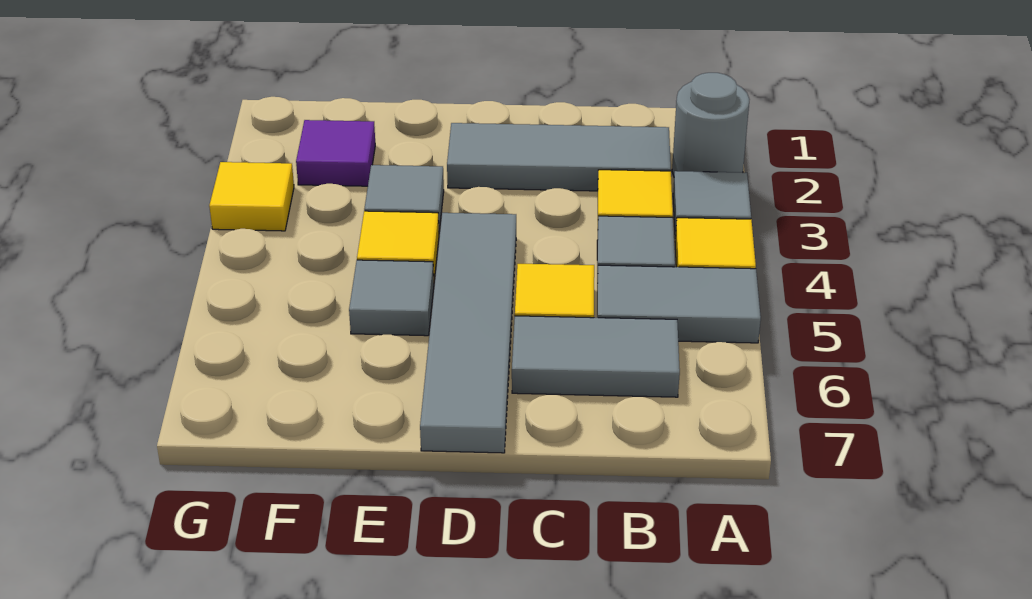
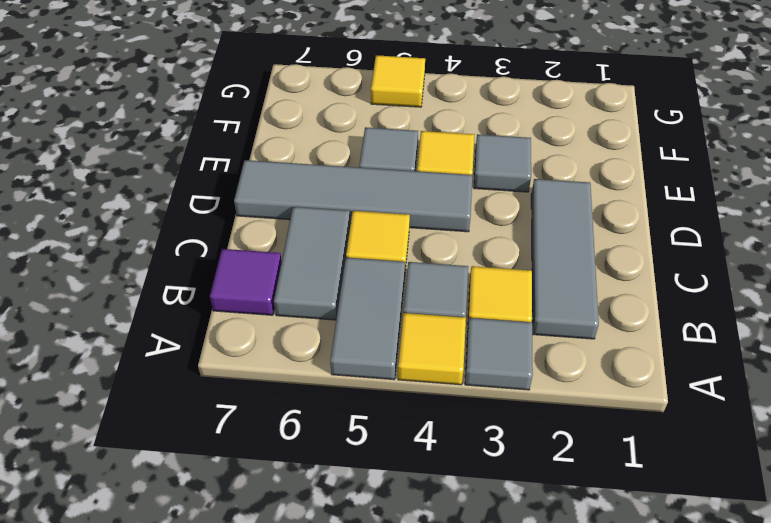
grey round brick A2 level 1 -> none
purple tile F2 level 1 -> purple tile B7 level 1
yellow tile G3 level 1 -> yellow tile G5 level 1

